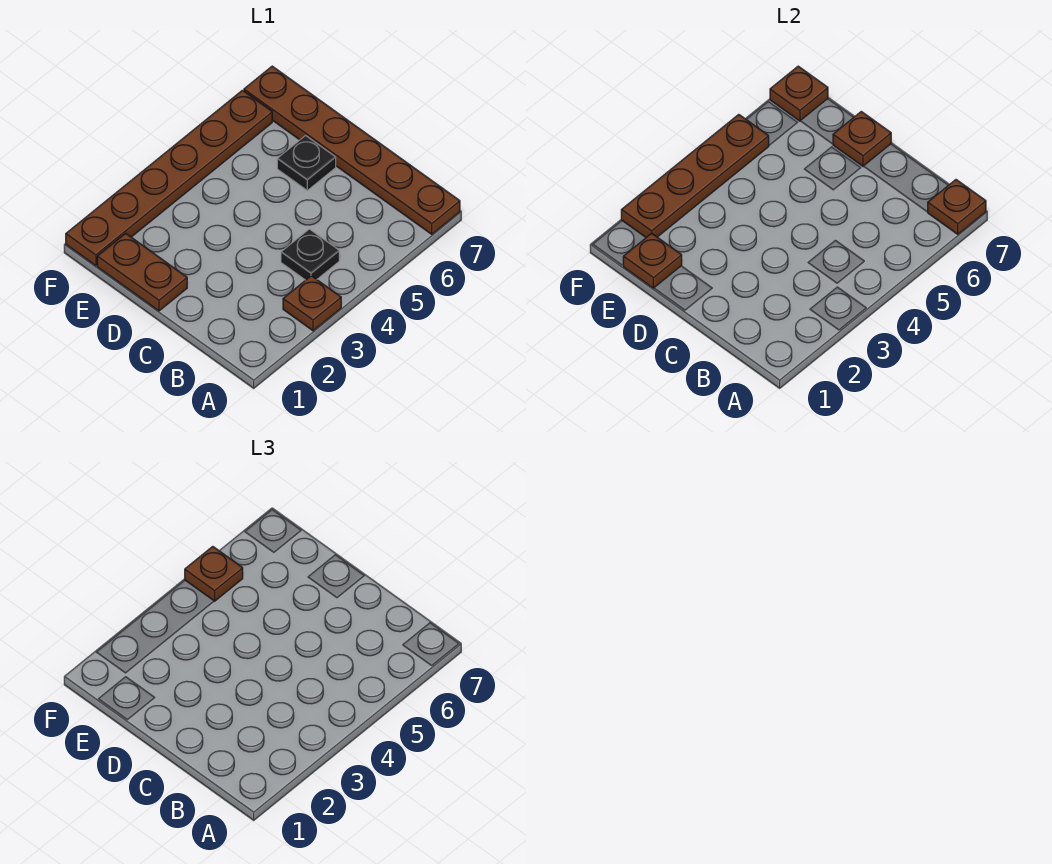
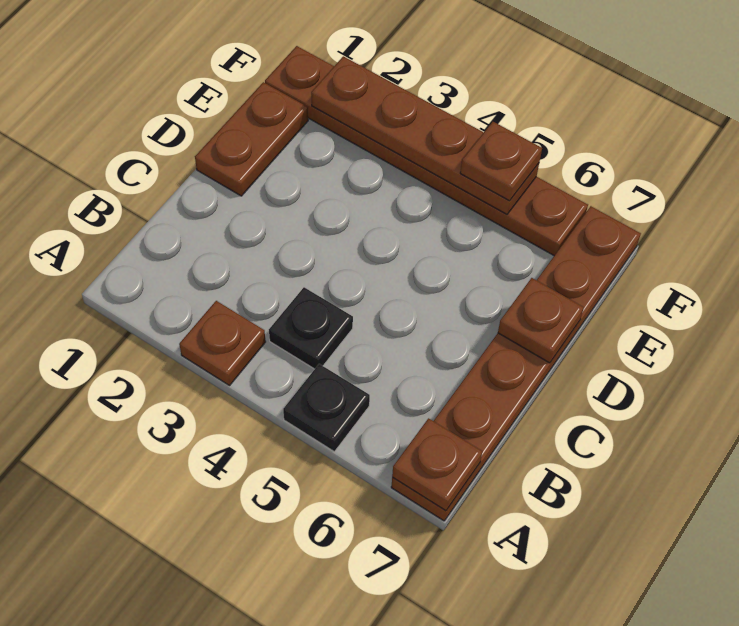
black plate D6 level 1 -> black plate A5 level 1
brown plate E1 level 2 -> none
brown plate F7 level 2 -> none

